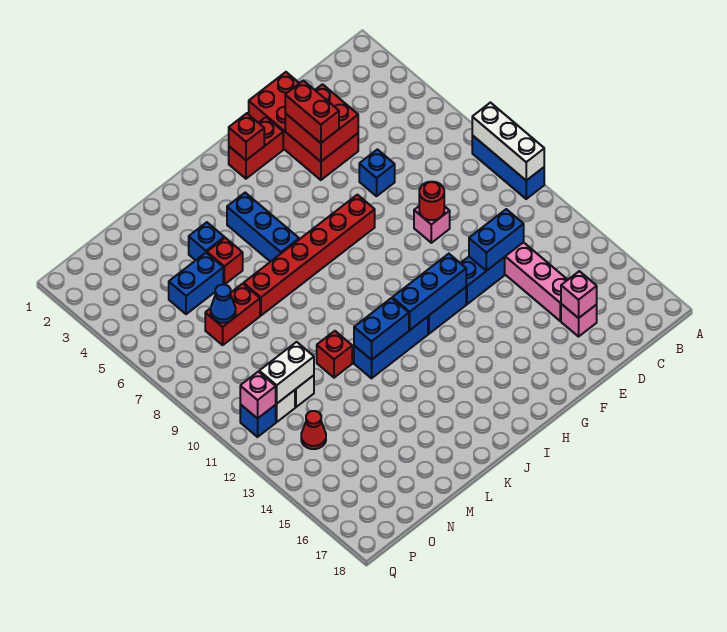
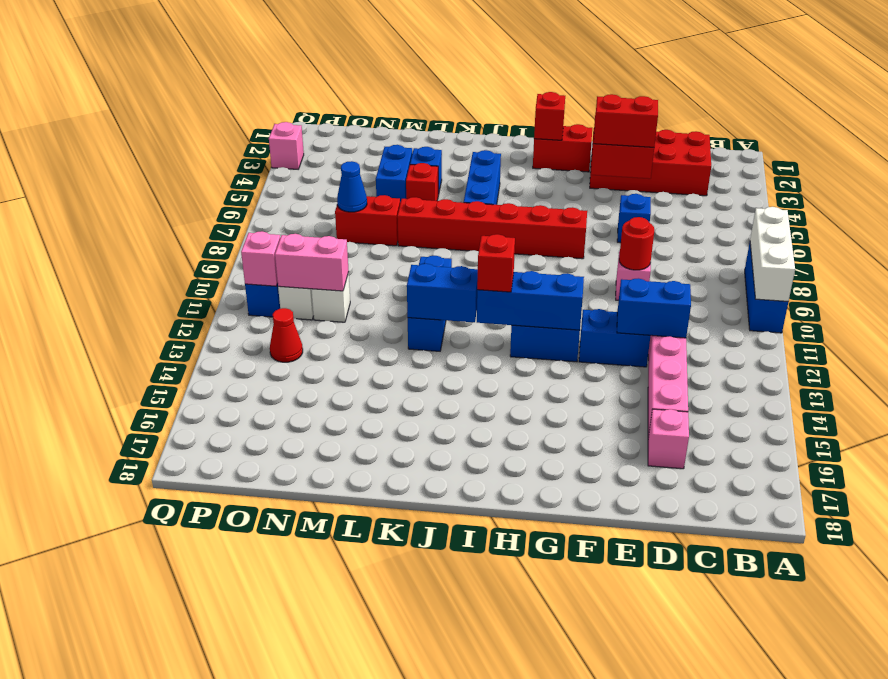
pink brick D16 level 2 -> pink brick Q3 level 1
red brick E1:F4 level 1 -> red brick C2:F3 level 1
red brick F3:F4 level 3 -> red brick E4:F4 level 3
blue brick I12:K12 level 1 -> blue brick K10:K12 level 1
red brick L11 level 1 -> red brick I12 level 3
blue brick M5:N5 level 1 -> blue brick M4:M5 level 1
white brick N11:O11 level 2 -> pink brick N11:O11 level 2

